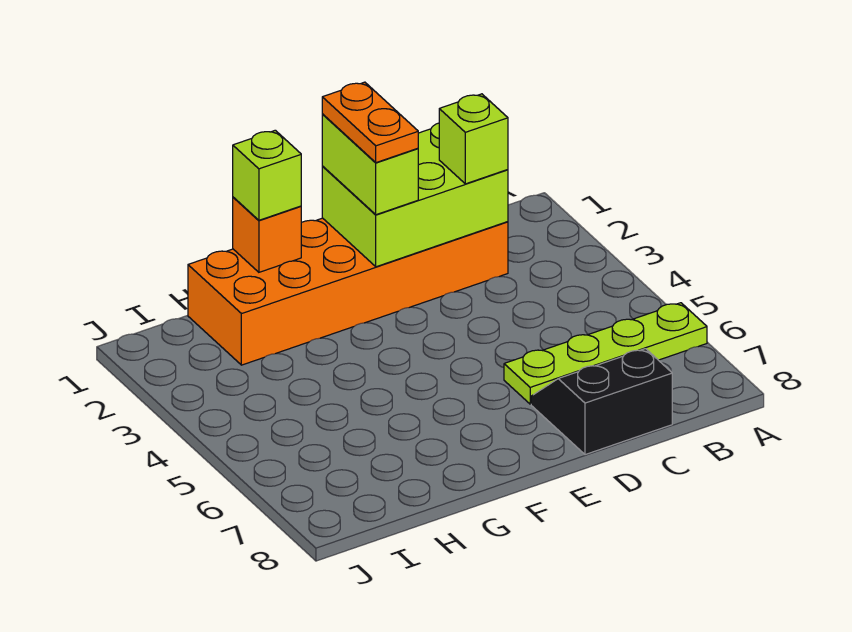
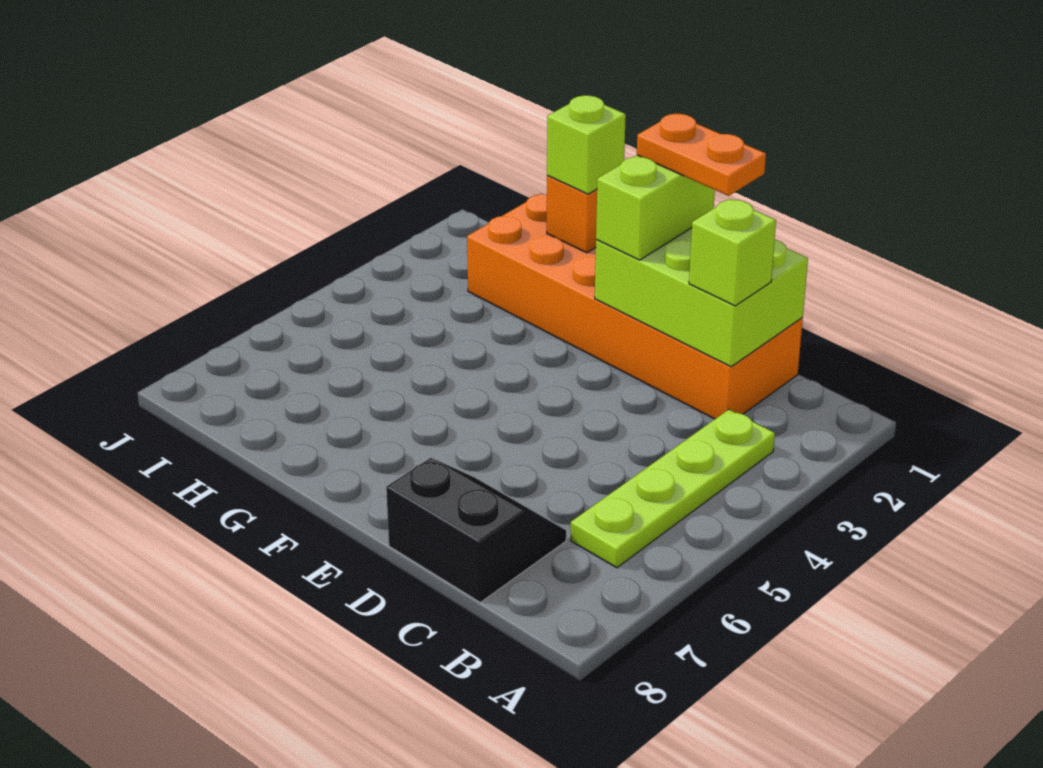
lime plate A6:D6 level 1 -> lime plate B3:B6 level 1
orange plate E1:E2 level 4 -> orange plate D1:E1 level 4

